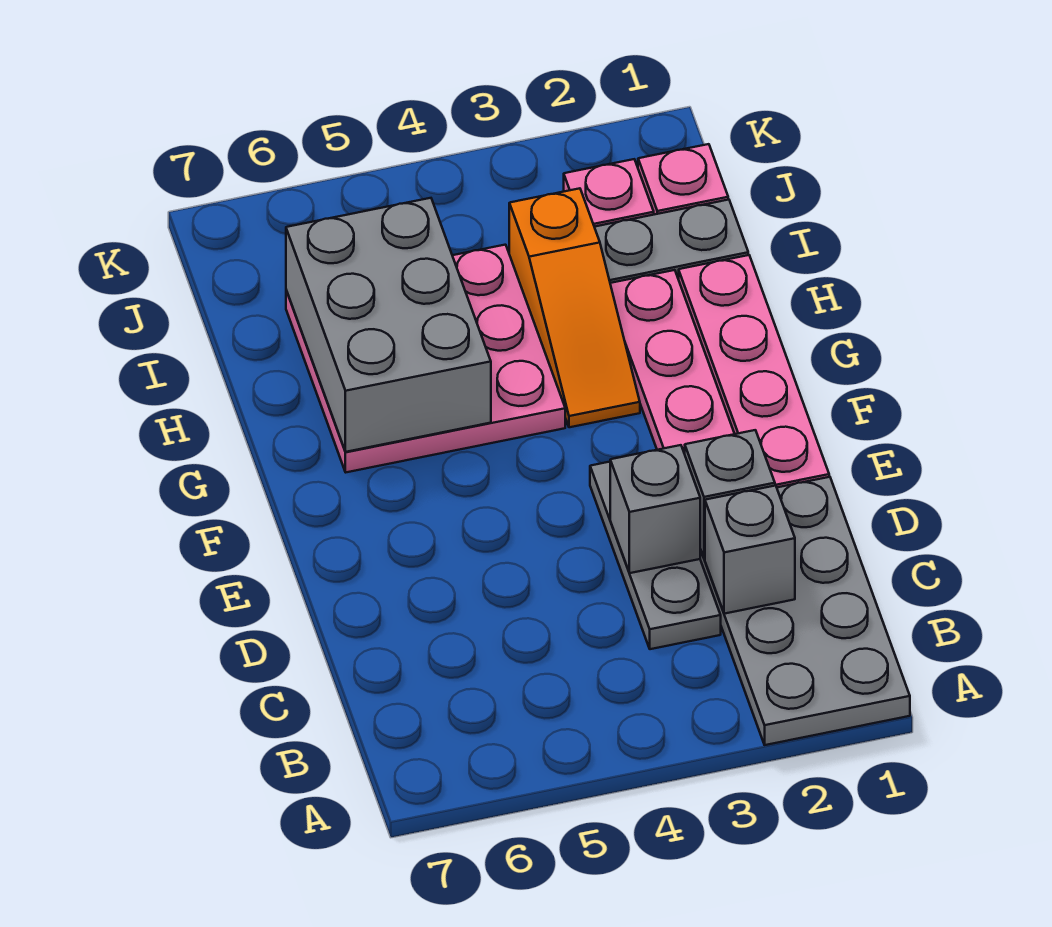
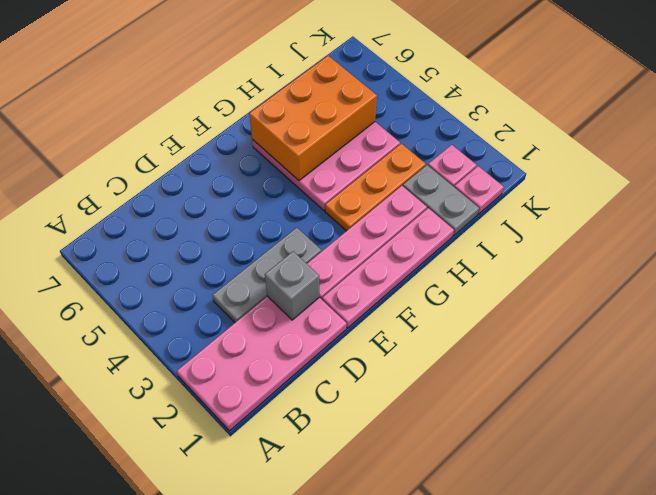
grey plate A1:D2 level 1 -> pink plate A1:D2 level 1
grey brick C2 level 2 -> none
grey brick D3 level 2 -> none
orange slope G3:I3 level 1 top I -> orange plate G3:I3 level 1
grey brick G5:I6 level 2 -> orange brick G5:I6 level 2

